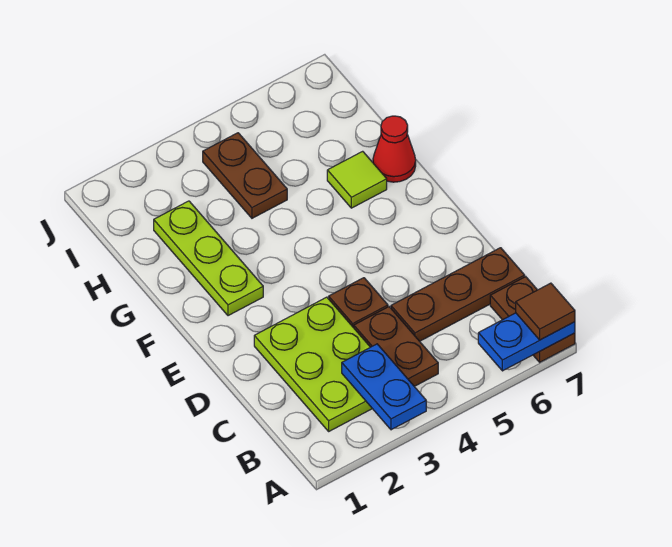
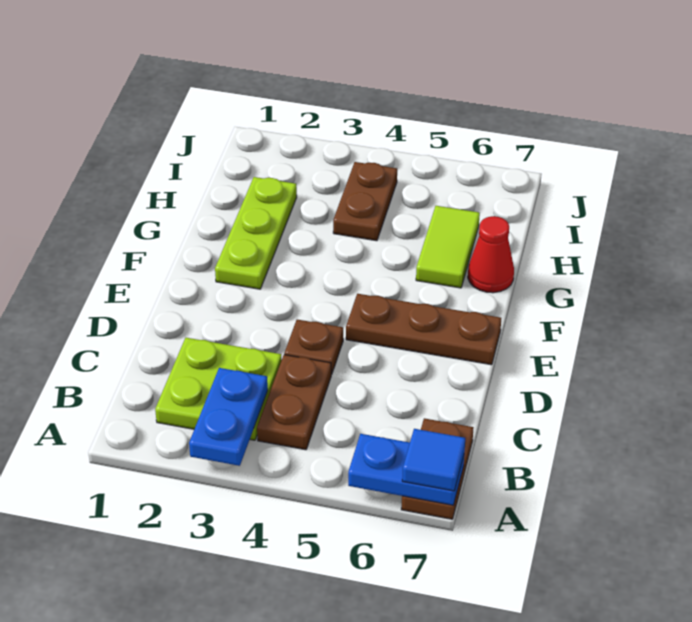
brown tile A7 level 3 -> blue tile A7 level 3
lime plate B2:D3 level 1 -> lime plate B2:C3 level 1
brown plate C5:C7 level 1 -> brown plate E5:E7 level 1
lime tile G6 level 1 -> lime tile G6:H6 level 1

